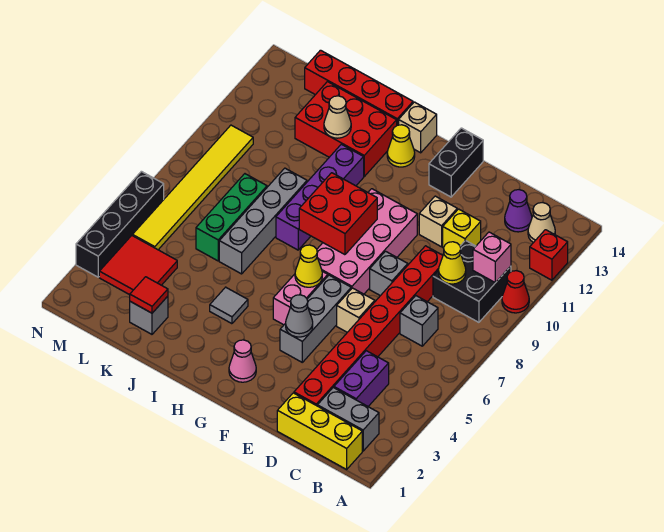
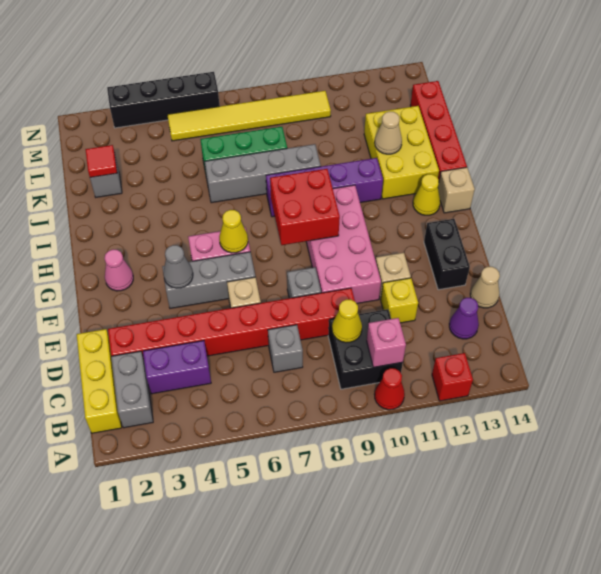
tan cone B13 level 1 -> tan cone D14 level 1
pink brick F7:G10 level 1 -> pink brick E9:H10 level 1
black brick F13:F14 level 1 -> black brick E13:F13 level 1
grey tile I4 level 1 -> none
red brick I12:K13 level 1 -> yellow brick I12:K13 level 1
red tile L3:M4 level 1 -> none

